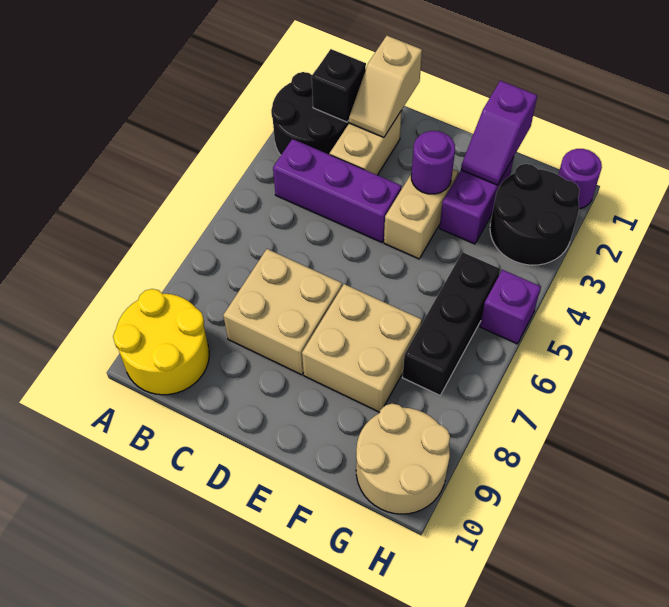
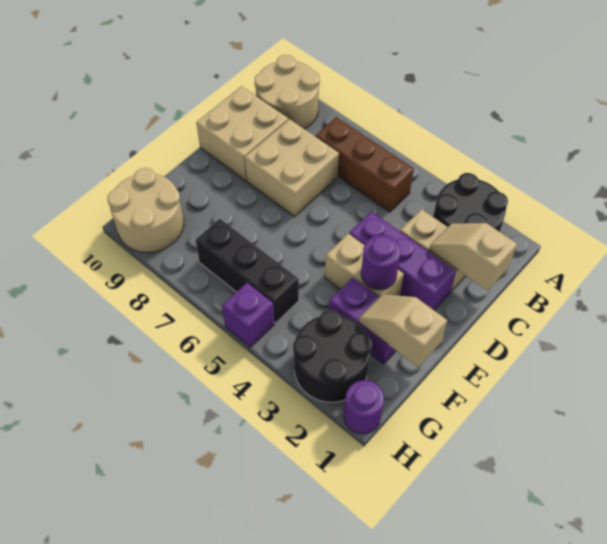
yellow round brick A9:B10 level 1 -> tan round brick A9:B10 level 1
black brick B2 level 2 -> none
purple brick B4:D4 level 1 -> purple brick D2:D4 level 1
none -> brown brick B5:B7 level 1
tan brick E7:F8 level 1 -> tan brick C9:D10 level 1
purple slope F1:F2 level 2 top 1 -> tan slope F1:F2 level 2 top 1

